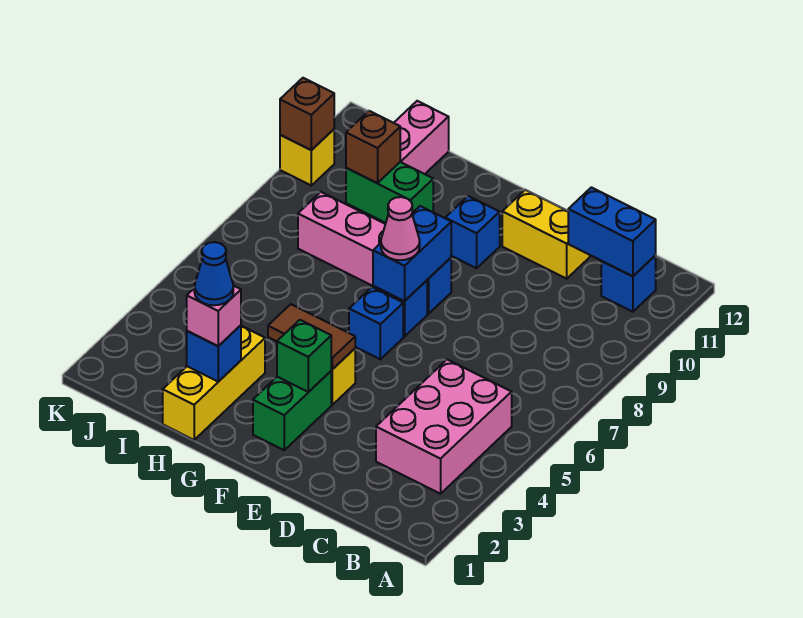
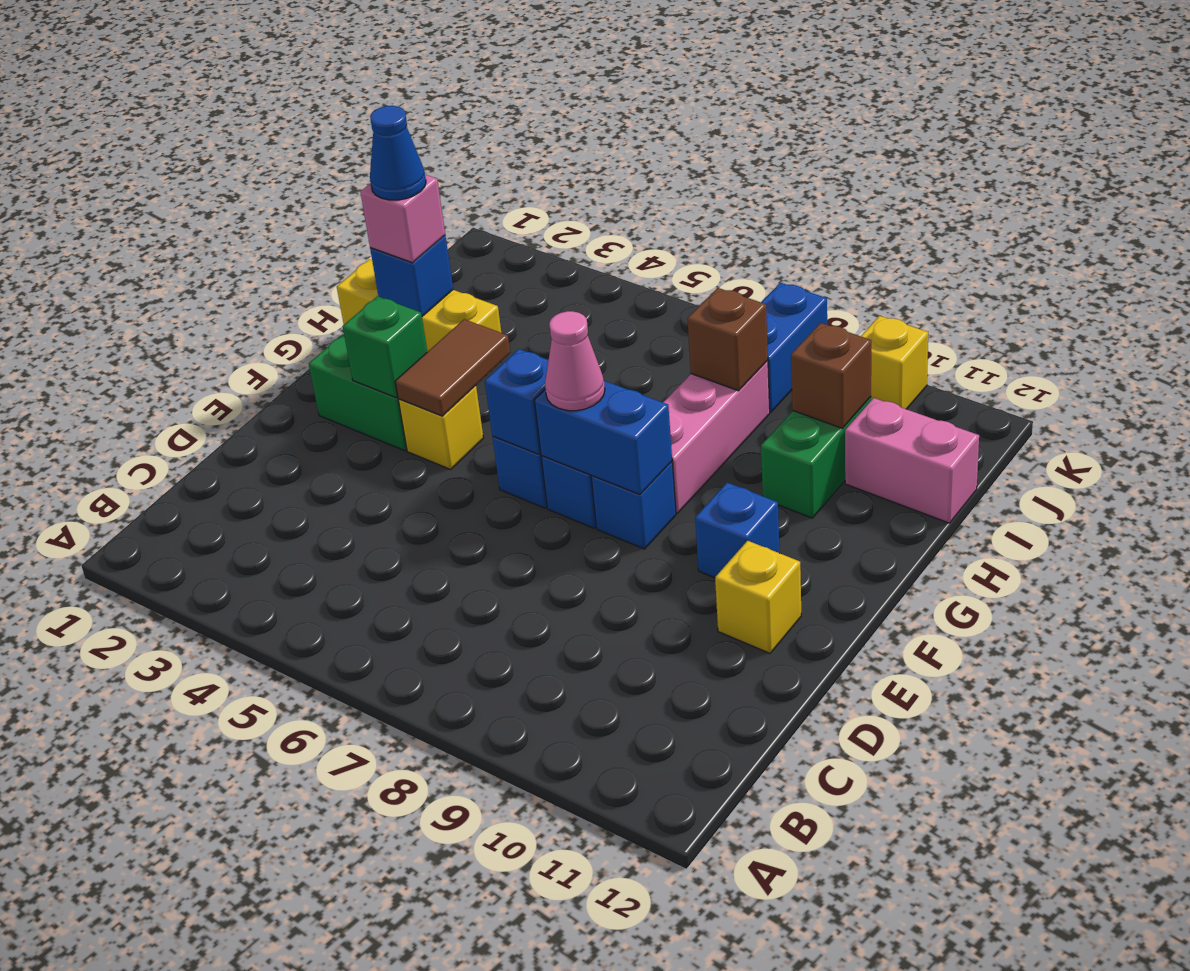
pink brick B3:C5 level 1 -> none
blue brick B11 level 1 -> blue brick F6 level 2
blue brick B11:C11 level 2 -> blue brick J8:K8 level 1
yellow brick D11:E11 level 1 -> yellow brick E11 level 1
brown brick K10 level 2 -> brown brick I8 level 2

